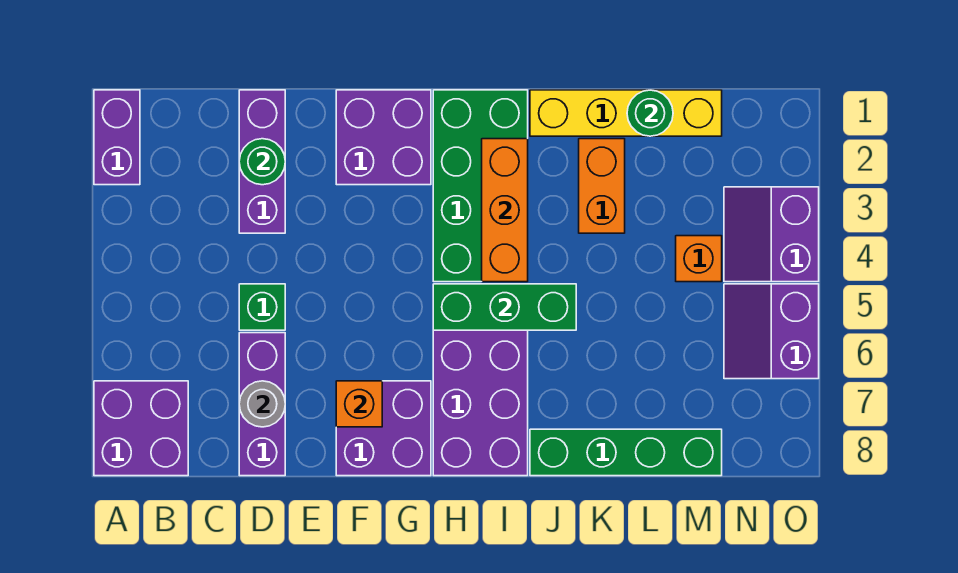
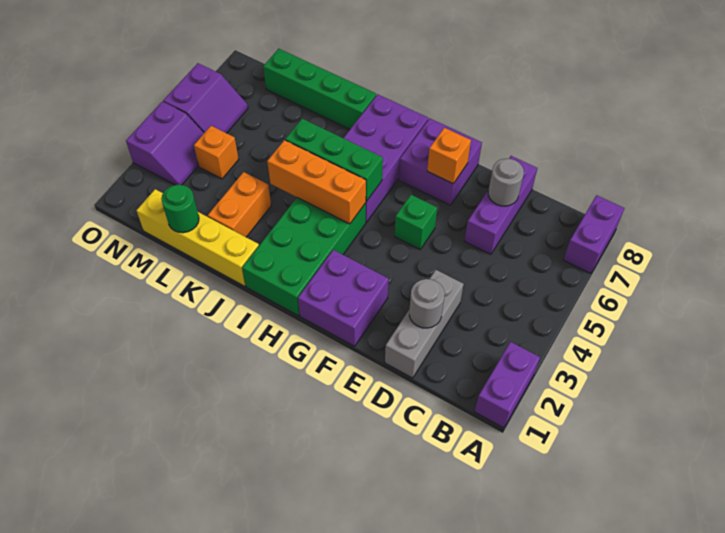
purple brick A7:B8 level 1 -> purple brick A7:A8 level 1
purple brick D1:D3 level 1 -> grey brick D1:D3 level 1
green round brick D2 level 2 -> grey round brick D2 level 2
green brick D5 level 1 -> green brick F5 level 1
orange brick I2:I4 level 2 -> orange brick H4:J4 level 2

